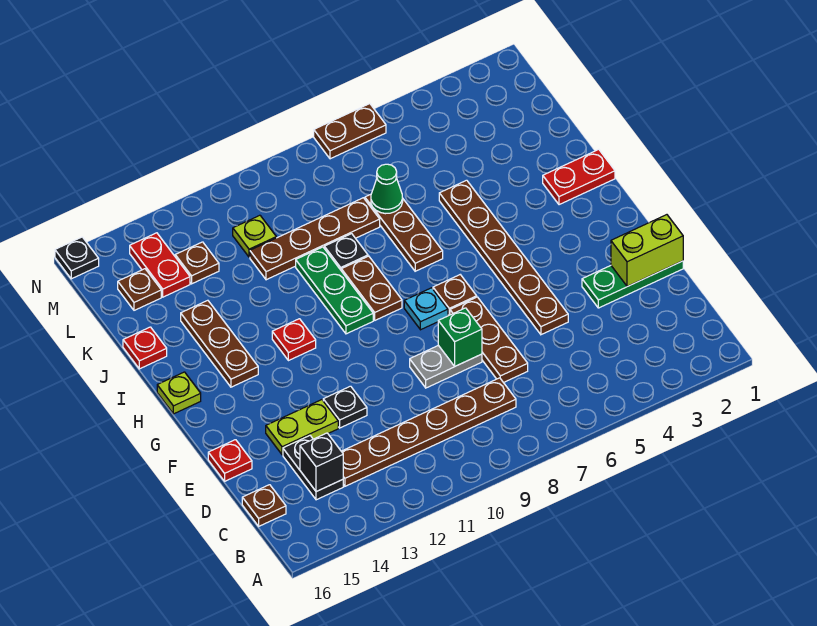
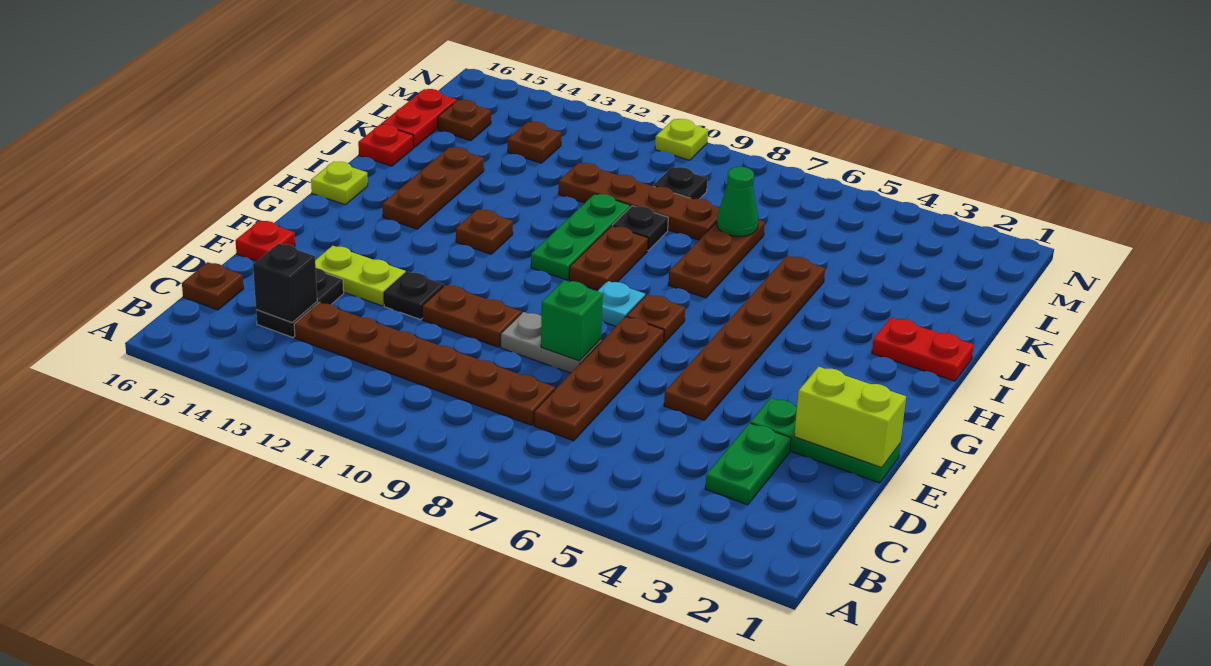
none -> green plate C3:D3 level 1
brown plate D7:F7 level 1 -> brown plate C7:F7 level 1
red plate H12 level 1 -> brown plate H12 level 1
lime plate L11 level 1 -> lime plate N10 level 1
red plate L14:M14 level 1 -> red plate K16:L16 level 1
brown plate N6:N7 level 1 -> brown plate E10:E11 level 1
black plate N16 level 1 -> black plate L9 level 1

